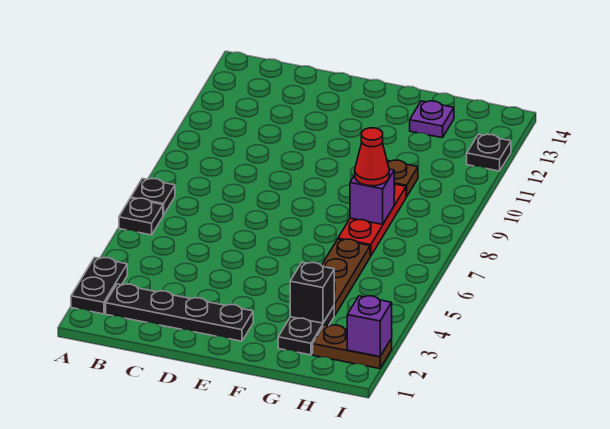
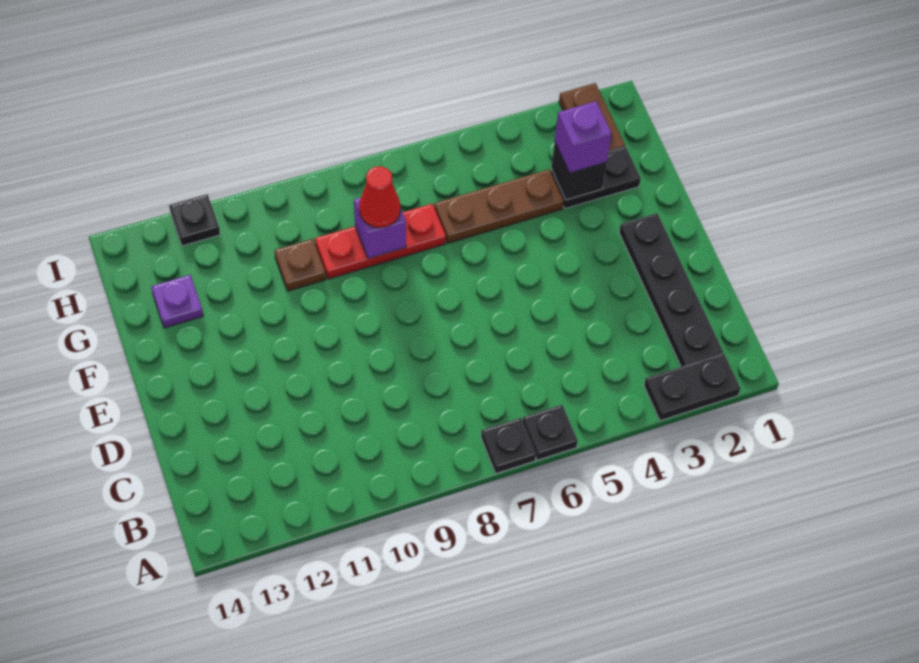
purple brick I2 level 2 -> purple brick G3 level 3

